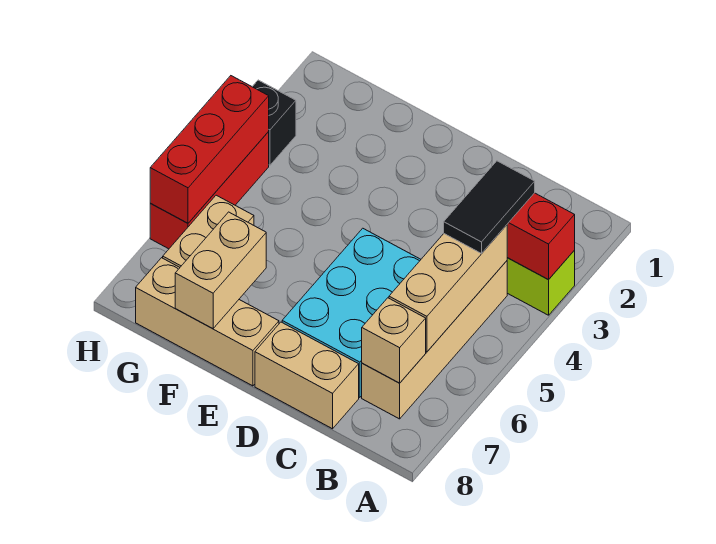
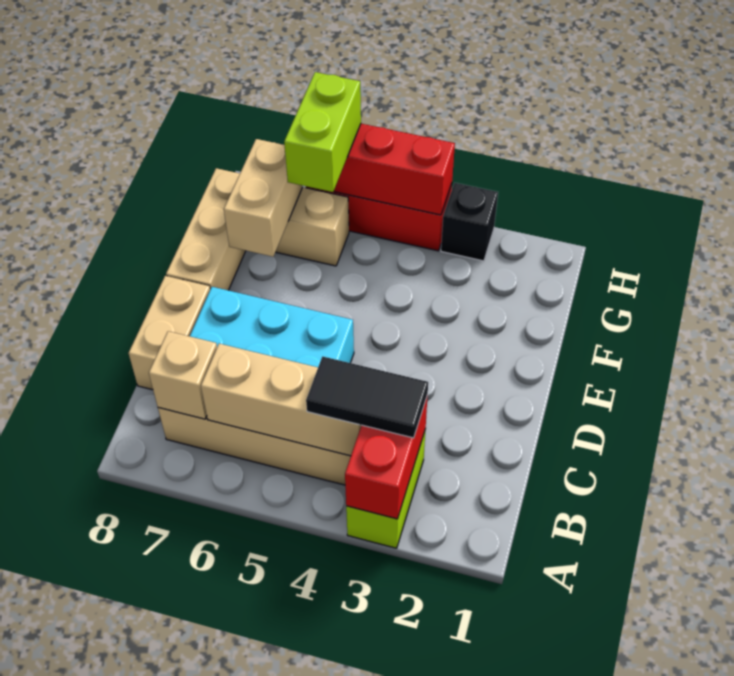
tan brick F7:F8 level 2 -> tan brick F7:G7 level 2
none -> lime brick G6:H6 level 3

